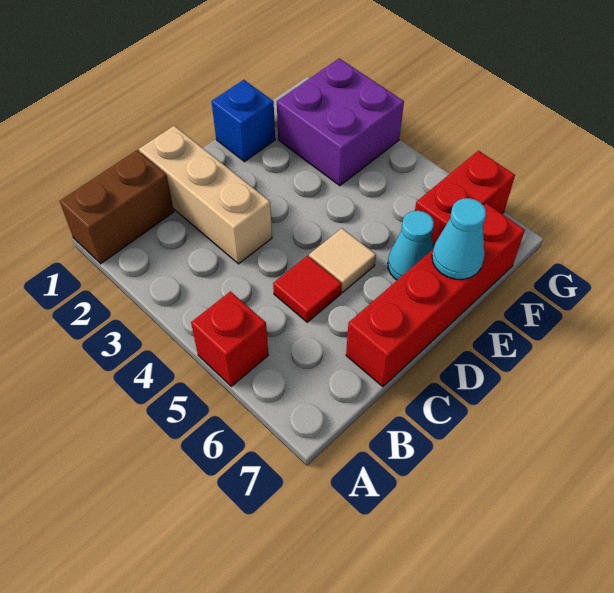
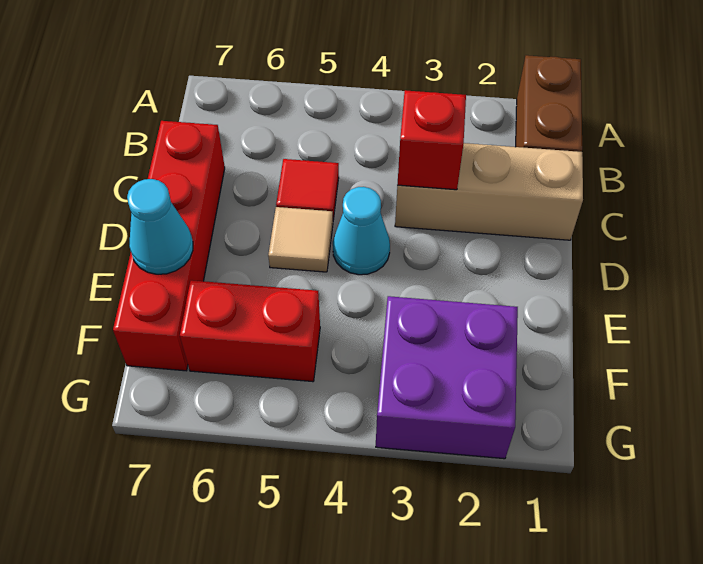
red brick A5 level 1 -> red brick C3 level 2
blue brick E1 level 1 -> none
cyan cone E6 level 1 -> cyan cone D4 level 1
red brick F6:G6 level 1 -> red brick F5:F6 level 1

